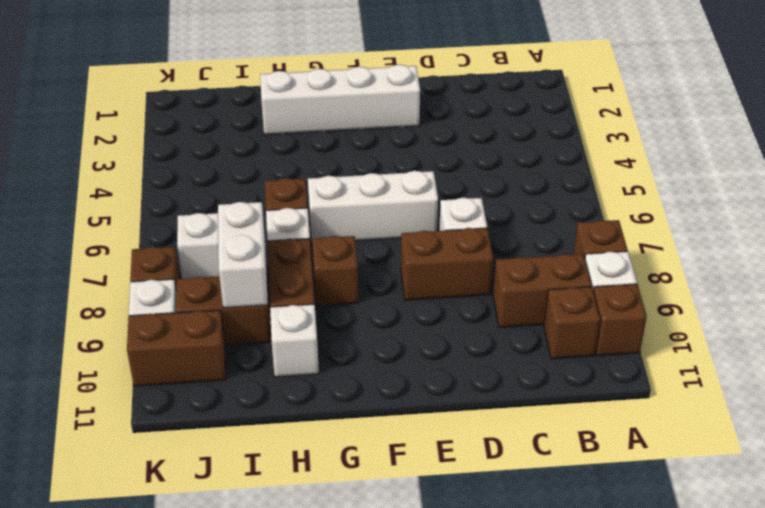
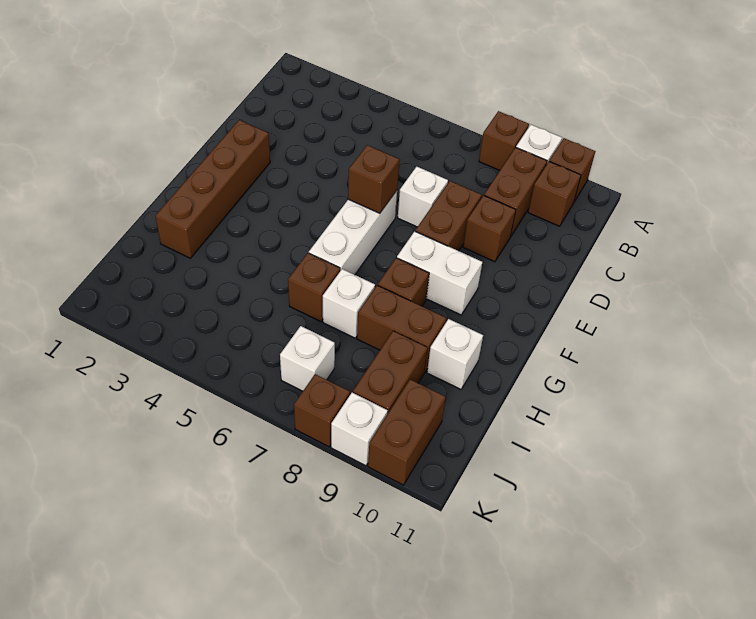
none -> brown brick D9 level 1
white brick E2:H2 level 1 -> brown brick E2:H2 level 1
none -> brown brick E6 level 2
white brick I8:I9 level 2 -> white brick F8:F9 level 1

